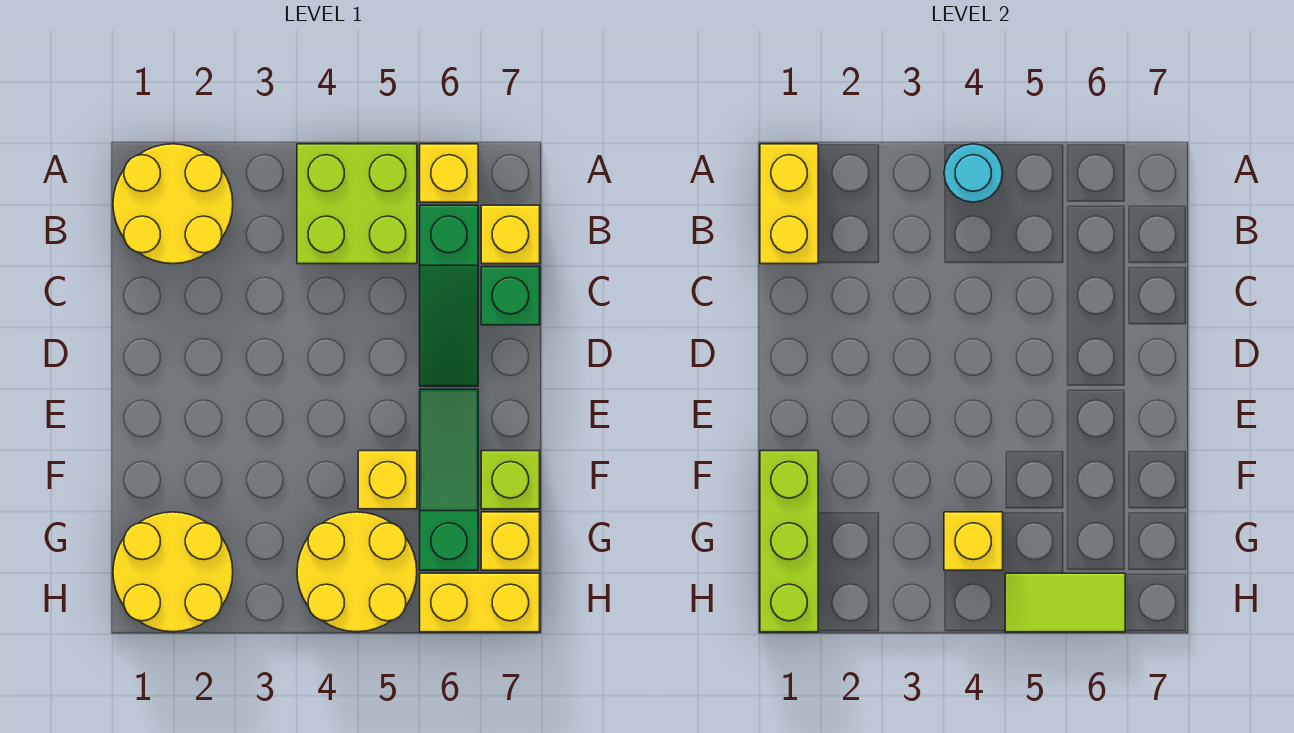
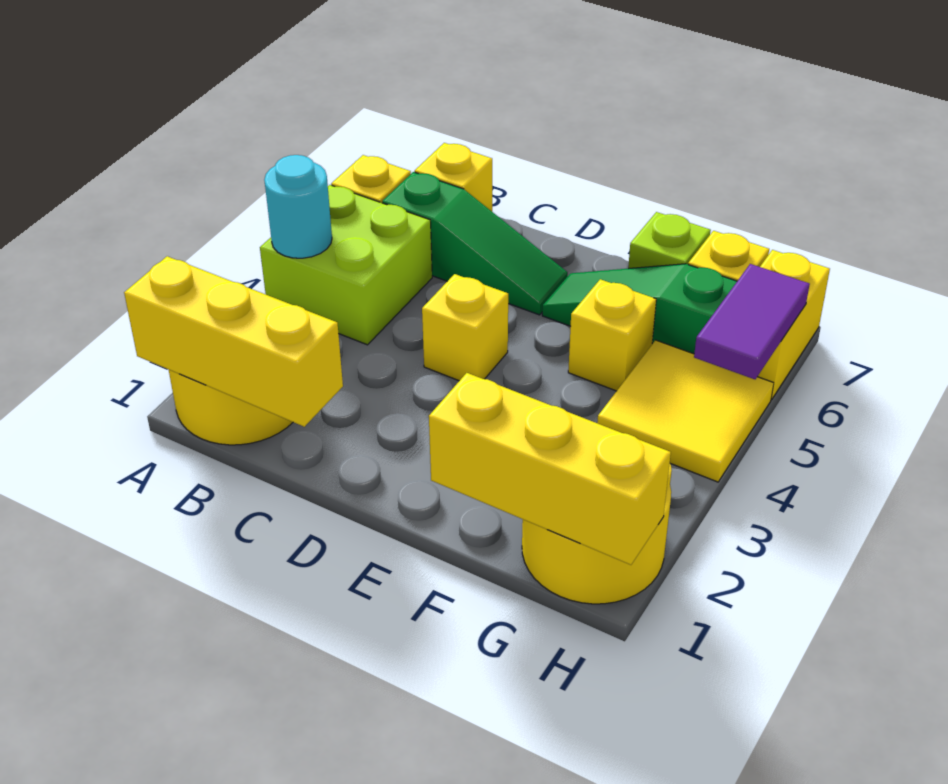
yellow brick A1:B1 level 2 -> yellow brick A1:C1 level 2
green brick C7 level 1 -> none
lime brick F1:H1 level 2 -> yellow brick F1:H1 level 2
yellow round brick G4:H5 level 1 -> yellow tile G4:H5 level 1
yellow brick G4 level 2 -> yellow brick D4 level 1
lime tile H5:H6 level 2 -> purple tile H5:H6 level 2

